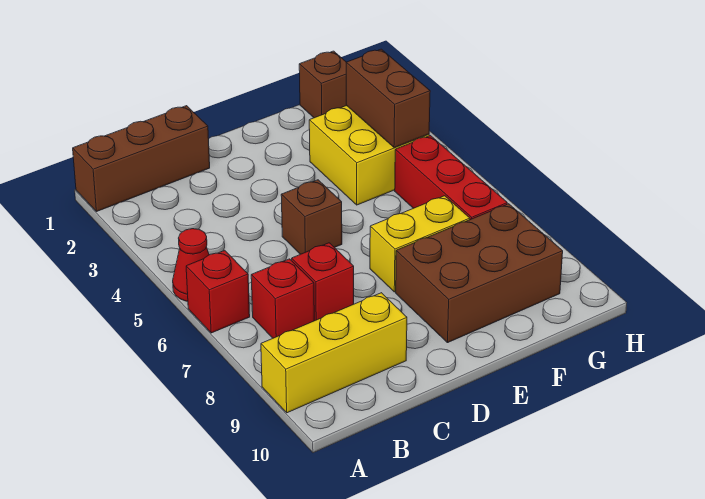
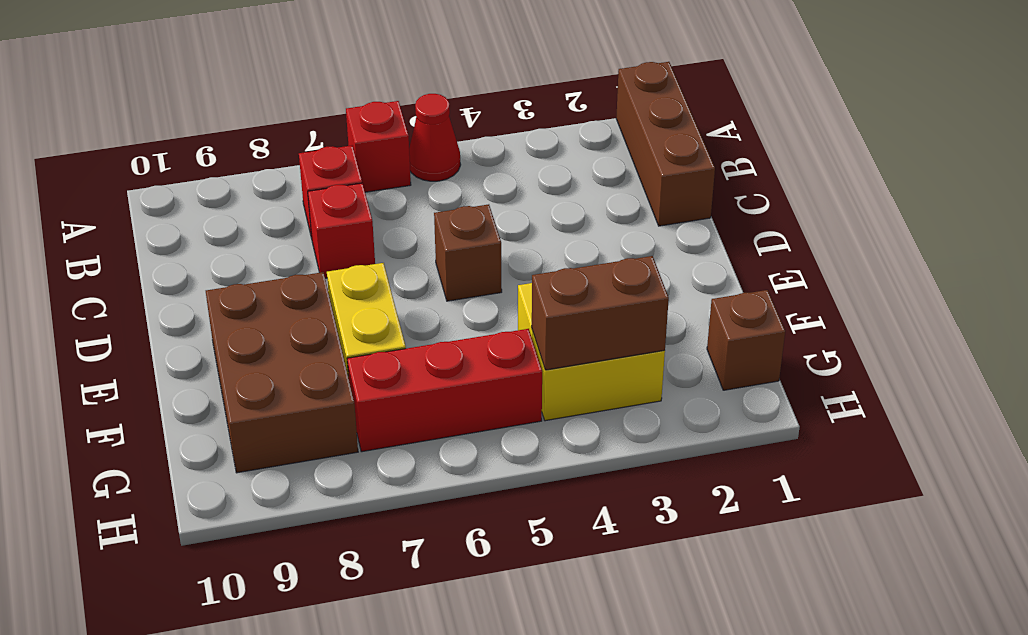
yellow brick A9:C9 level 1 -> none

